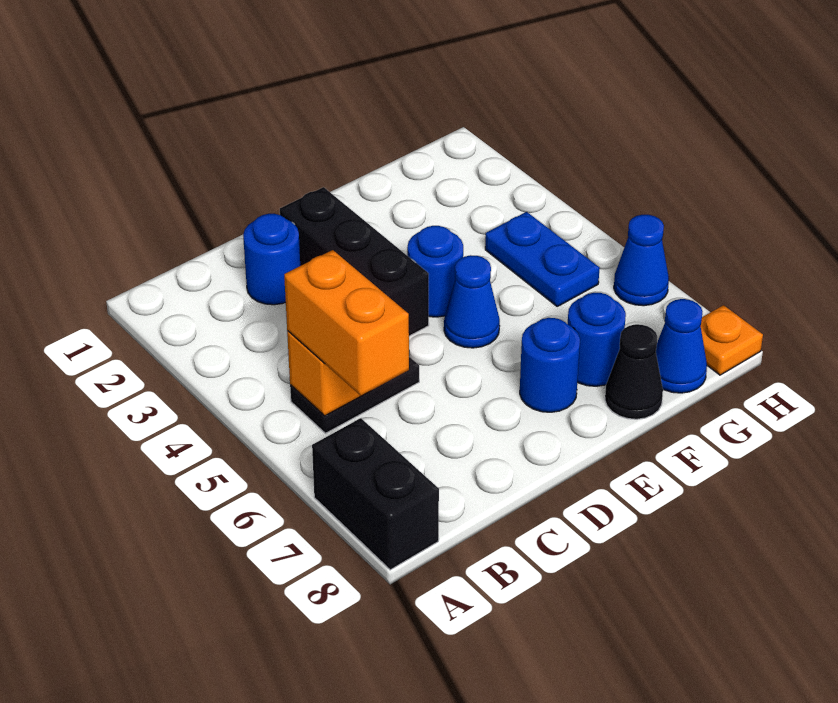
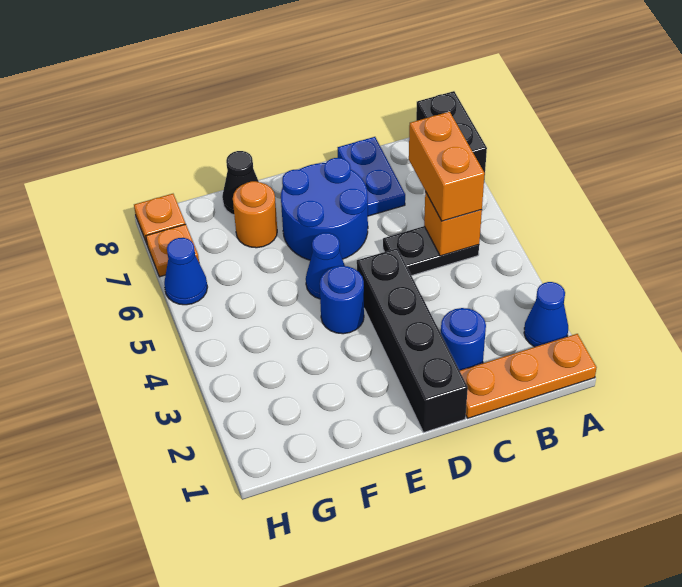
none -> orange plate A1:C1 level 1
black brick D2:D4 level 1 -> black brick D1:D4 level 1
blue round brick E7 level 1 -> blue round brick D6:E7 level 1
blue round brick F7 level 1 -> orange round brick F7 level 1
blue plate G4:G5 level 1 -> blue plate C7:C8 level 1
blue cone G8 level 1 -> blue cone A2 level 1
none -> orange plate H7 level 1

